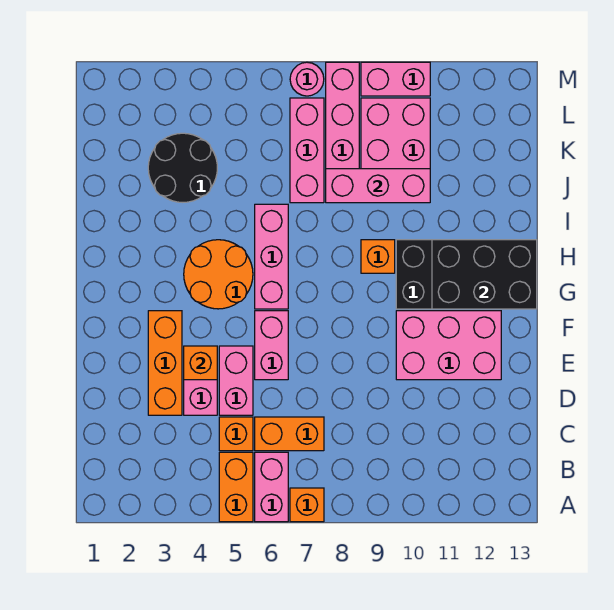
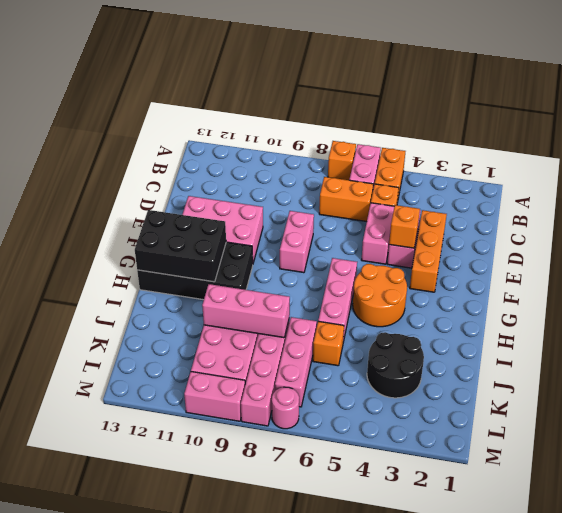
pink brick E6:F6 level 1 -> pink brick E8:F8 level 1
orange brick H9 level 1 -> orange brick J6 level 1

